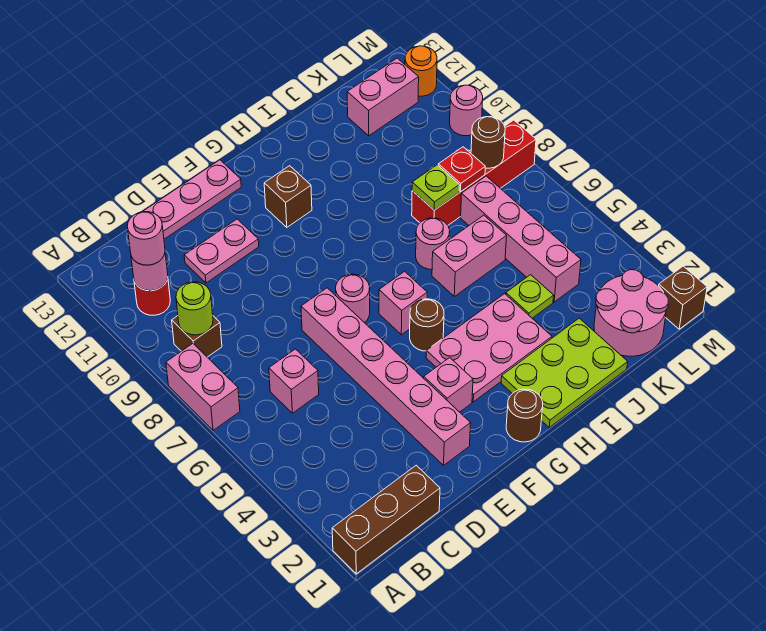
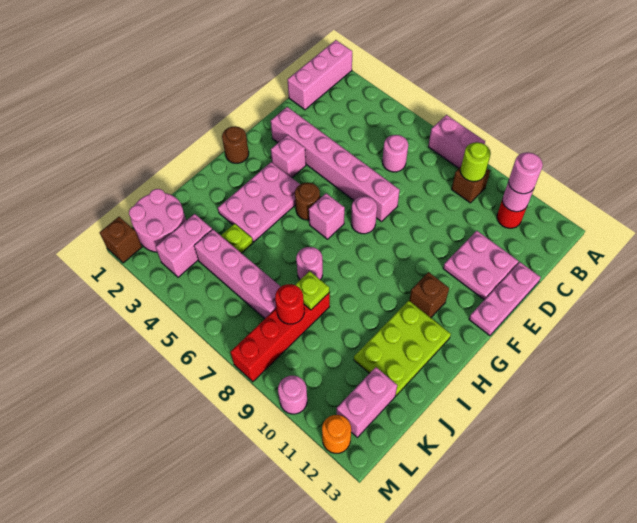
brown brick A1:C1 level 1 -> pink brick A1:C1 level 1
pink brick C6 level 1 -> pink round brick C6 level 1
pink plate D11:E11 level 1 -> pink plate D11:E12 level 1
lime plate H1:J2 level 1 -> lime plate H11:J12 level 1
pink brick I6:J6 level 1 -> pink brick K3:L3 level 1
red plate K8 level 2 -> red round brick K8 level 2
brown round brick L8 level 2 -> none

